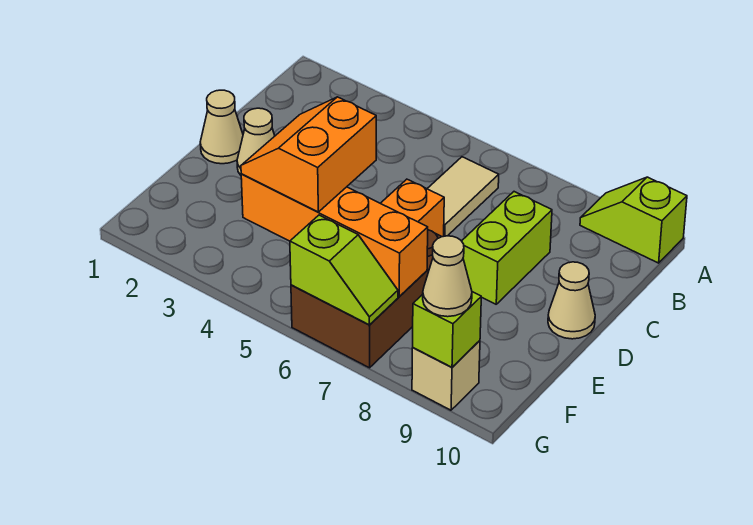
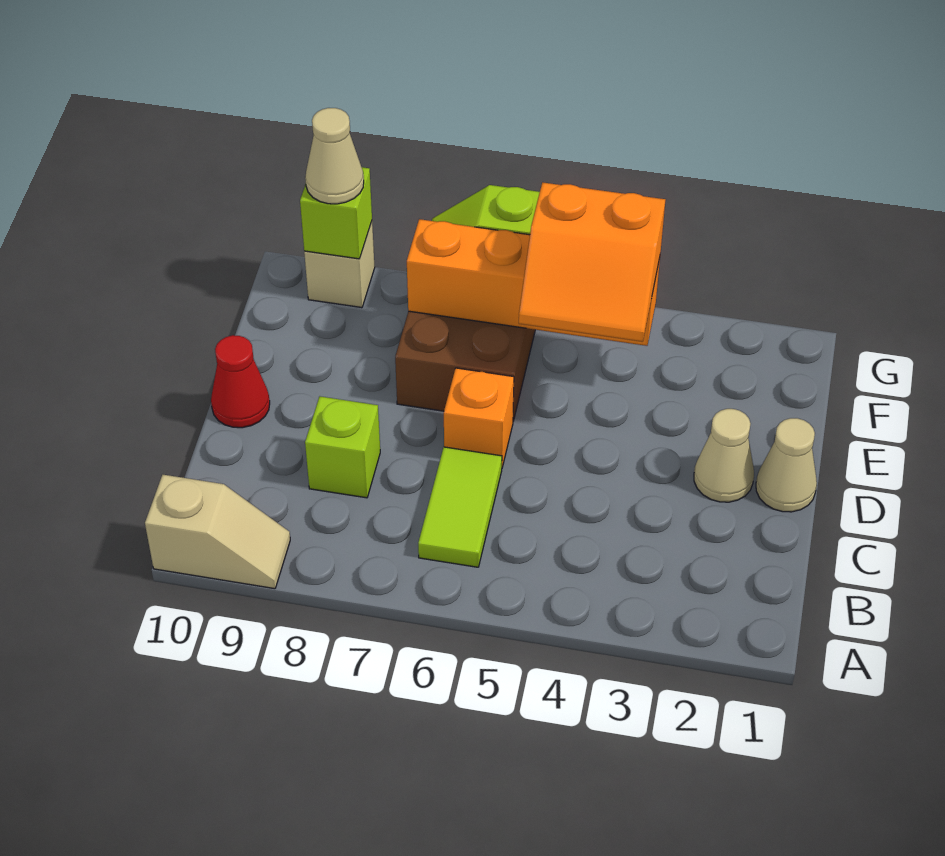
lime slope A9:A10 level 1 top 10 -> tan slope A9:A10 level 1 top 10
tan tile B6:C6 level 1 -> lime tile B6:C6 level 1
lime brick C8:D8 level 1 -> lime brick C8 level 1
tan cone D10 level 1 -> red cone D10 level 1
orange slope E4:F5 level 3 top 5 -> orange slope E4:F5 level 3 top F

